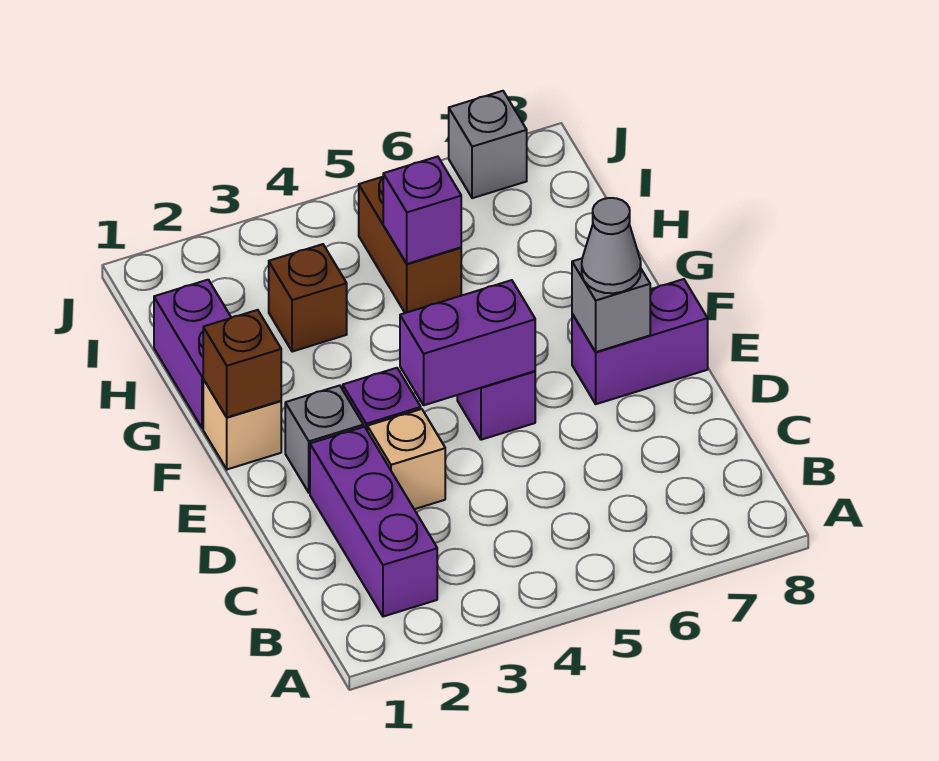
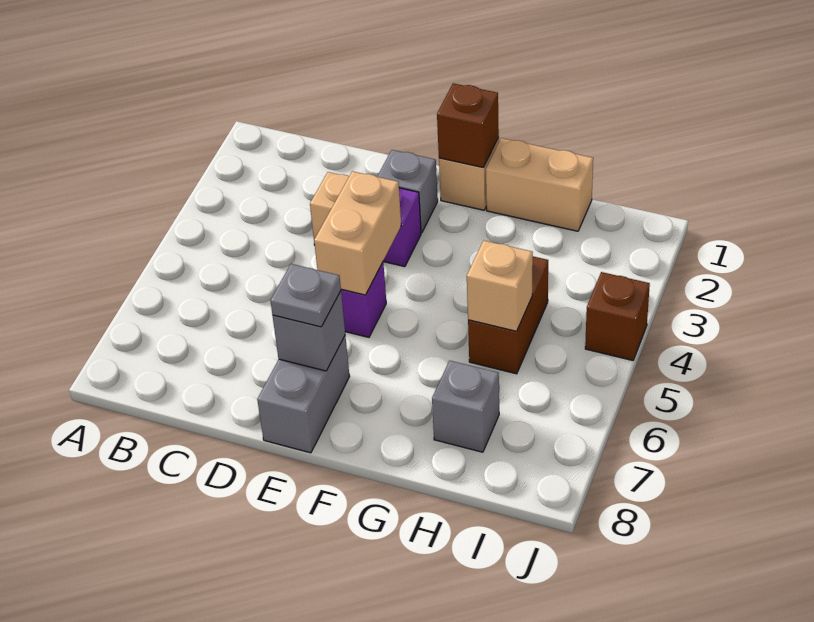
purple brick B2:D2 level 1 -> none
purple brick E4:E5 level 2 -> tan brick E4:E5 level 2
purple brick E7:E8 level 1 -> grey brick E7:E8 level 1
grey cone E7 level 3 -> grey plate E7 level 3
purple brick G1:H1 level 1 -> tan brick G1:H1 level 1
brown brick H3 level 1 -> brown brick J4 level 1
brown brick H5:I5 level 1 -> brown brick H4:H5 level 1
purple brick H5 level 2 -> tan brick H5 level 2
grey brick J7 level 1 -> grey brick H7 level 1

